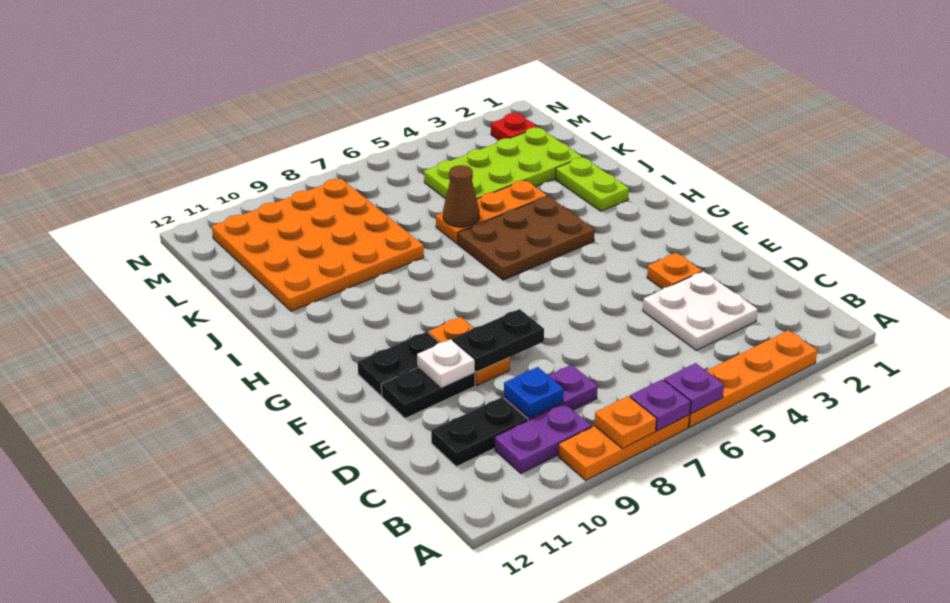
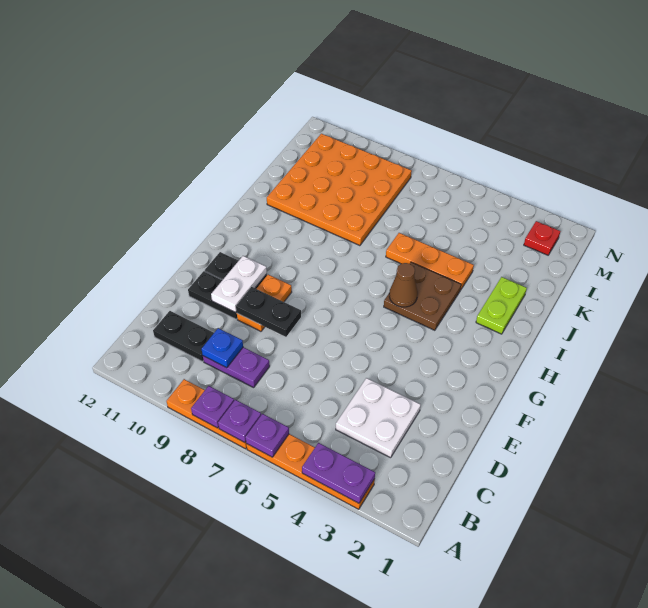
orange plate A8 level 2 -> purple plate A8 level 2
purple plate B9:B10 level 1 -> purple plate A3:A4 level 2
orange plate E3 level 1 -> none
white plate E10 level 2 -> white plate E10:F10 level 2
brown plate H4:I6 level 1 -> brown plate H4:I5 level 1
brown cone J6 level 2 -> brown cone H5 level 2
lime plate K2:L5 level 1 -> none

